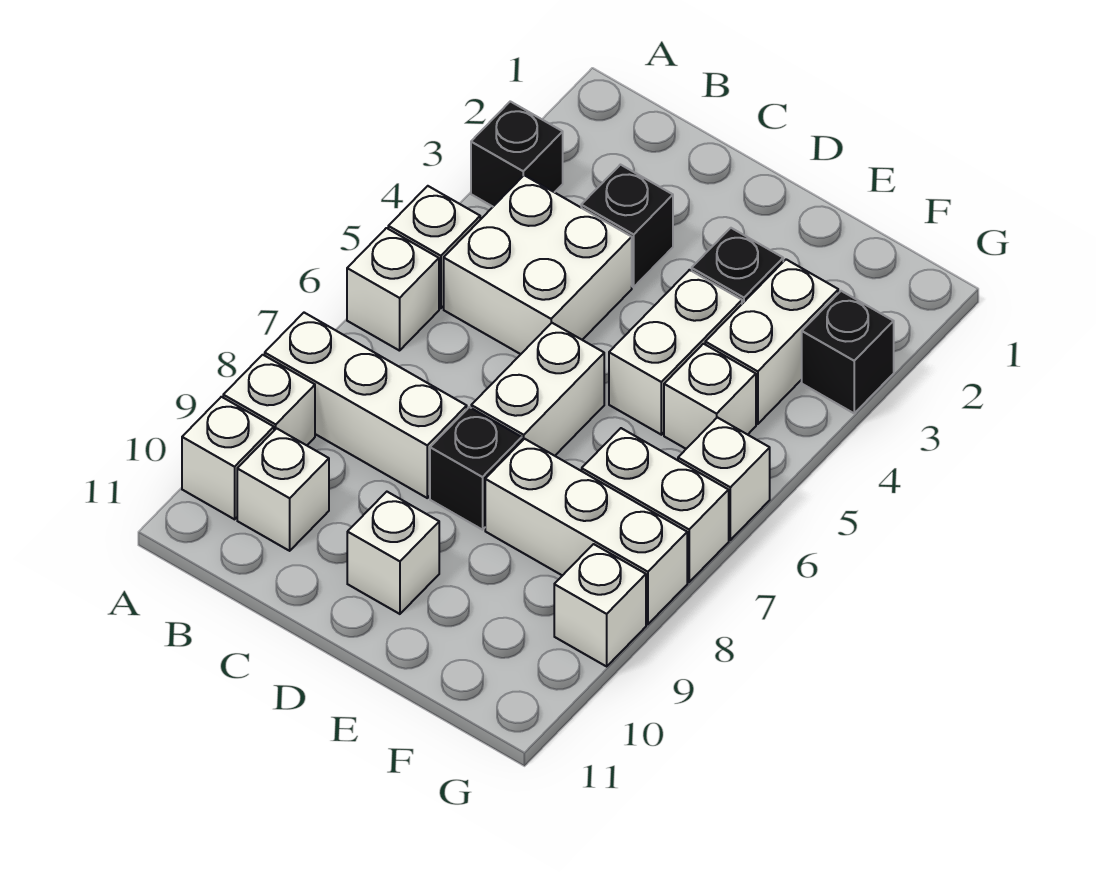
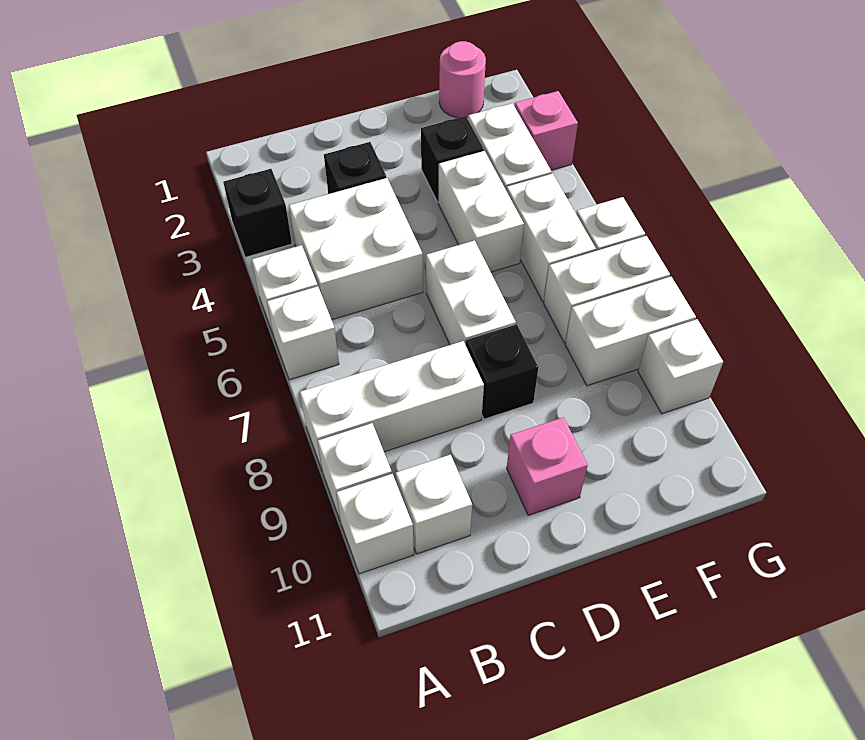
white brick D10 level 1 -> pink brick D10 level 1
white brick E8:G8 level 1 -> white brick F8:G8 level 1
none -> pink round brick F1 level 1
white brick F5 level 1 -> white brick F5:F6 level 1
black brick G3 level 1 -> pink brick G3 level 1

